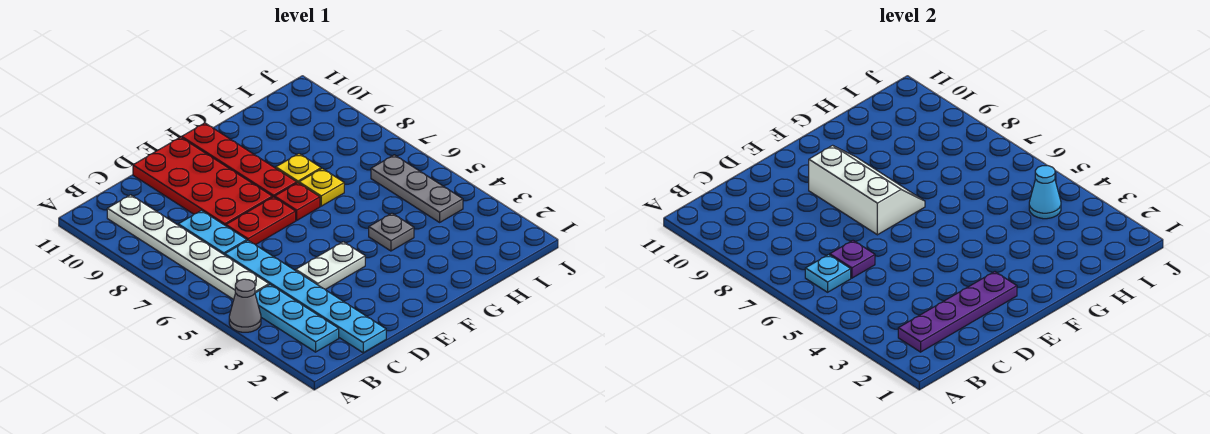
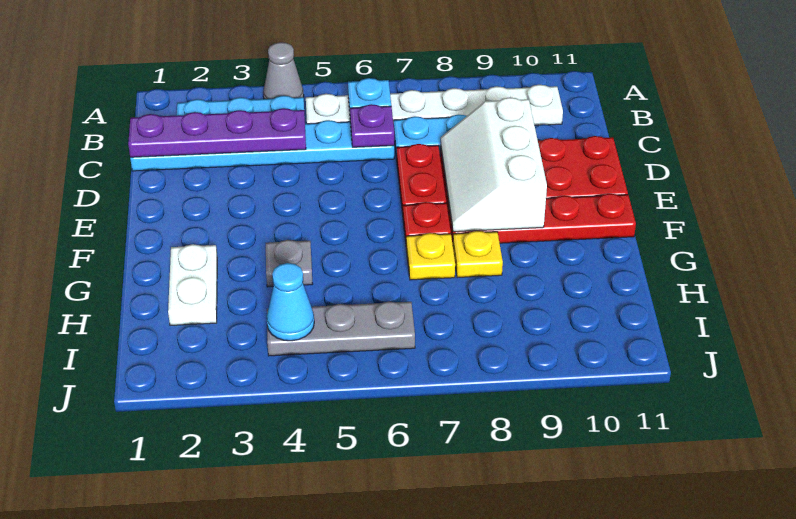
purple plate B2:E2 level 2 -> purple plate C1:C4 level 2
white plate D4:E4 level 1 -> white plate G2:H2 level 1
white slope E7:F9 level 2 top E -> white slope D8:F9 level 2 top 9

